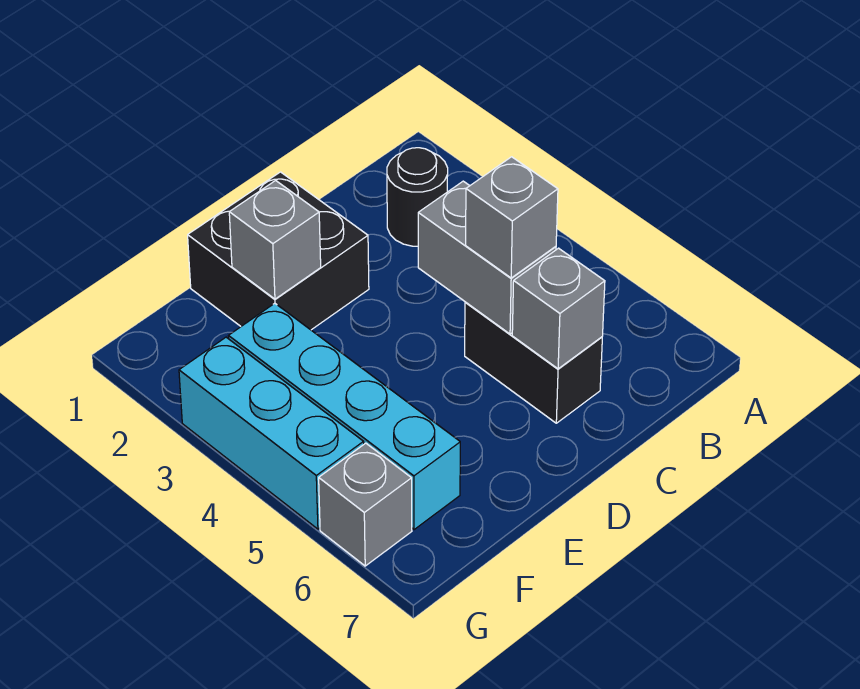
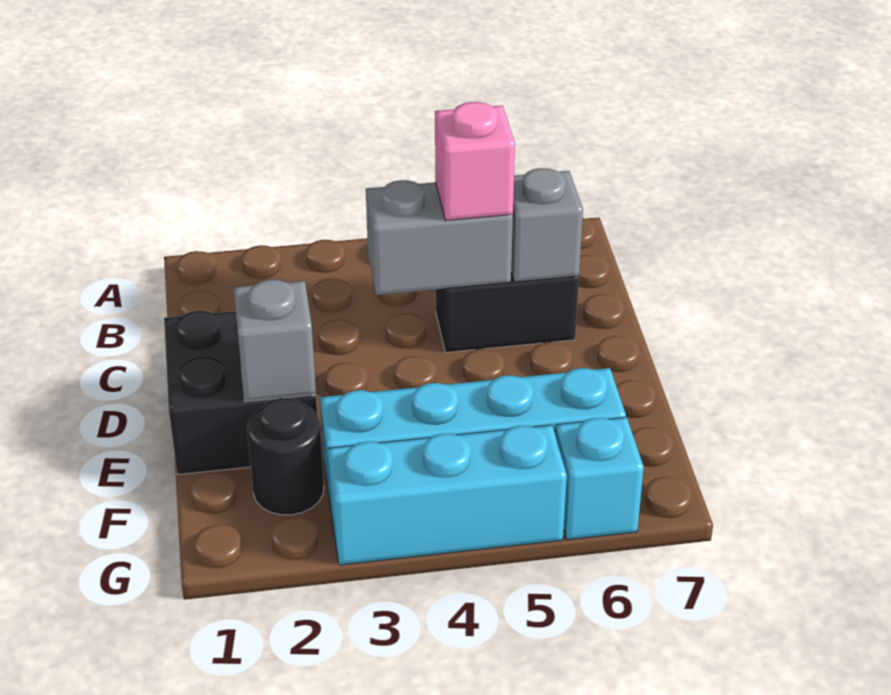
black round brick B2 level 1 -> black round brick F2 level 1
grey brick C5 level 3 -> pink brick C5 level 3
grey brick G6 level 1 -> cyan brick G6 level 1

